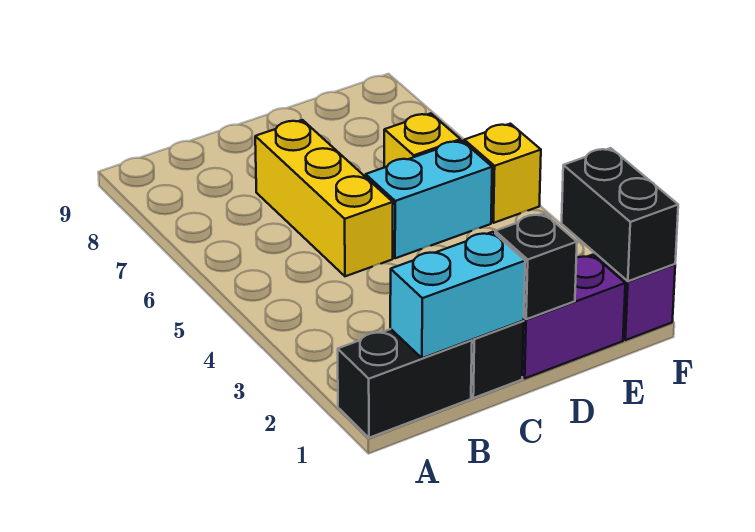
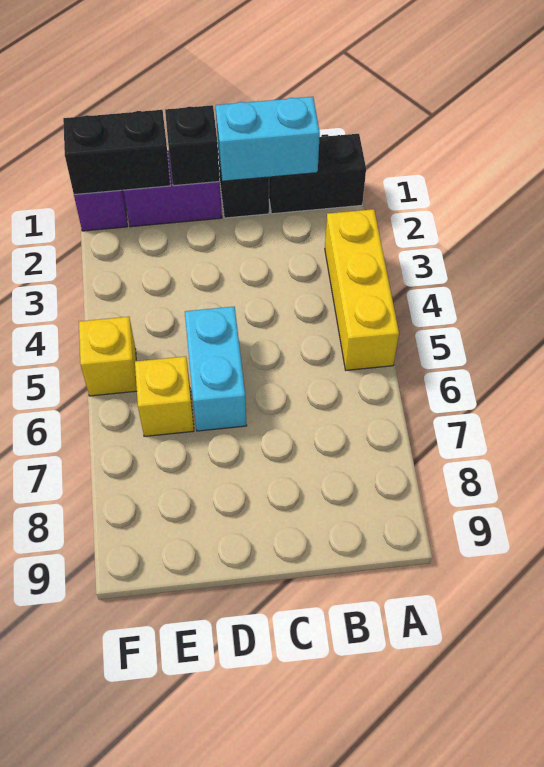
yellow brick C5:C7 level 1 -> yellow brick A3:A5 level 1
cyan brick D5:E5 level 1 -> cyan brick D5:D6 level 1
black brick F1:F2 level 2 -> black brick E1:F1 level 2

